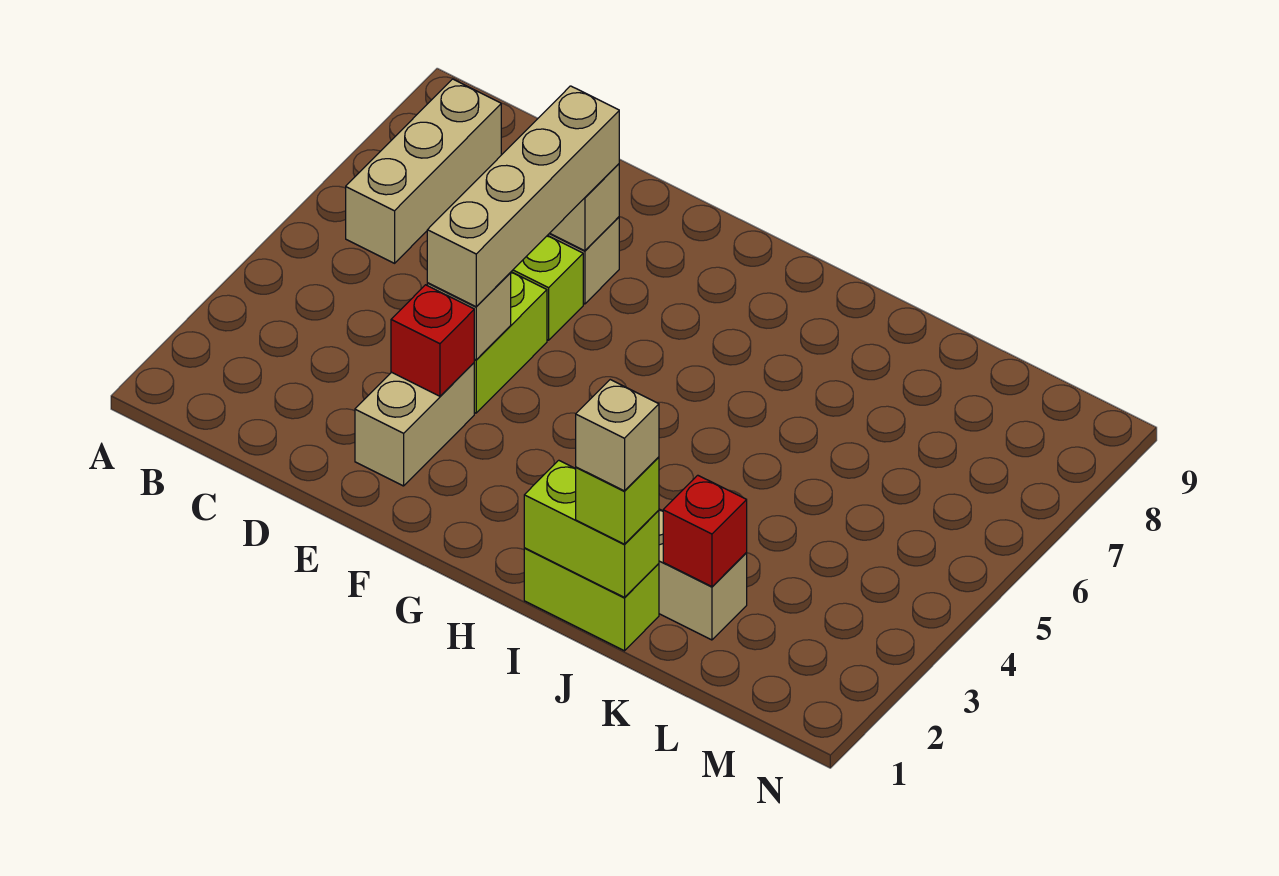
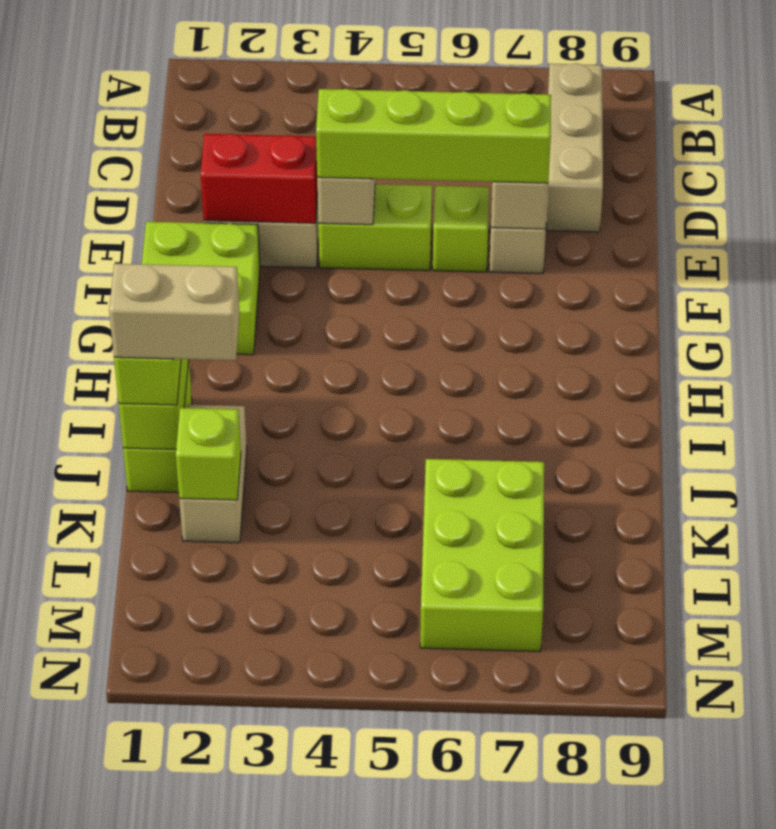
tan brick B6:B8 level 1 -> tan brick B8:D8 level 1
red brick E3 level 2 -> red brick E2:E3 level 2
tan brick E4:E7 level 3 -> lime brick E4:E7 level 3
none -> lime brick F1:G2 level 1
tan brick J1 level 4 -> tan brick J1:J2 level 4
red brick K2 level 2 -> lime brick K2 level 2
none -> lime brick K6:M7 level 1

